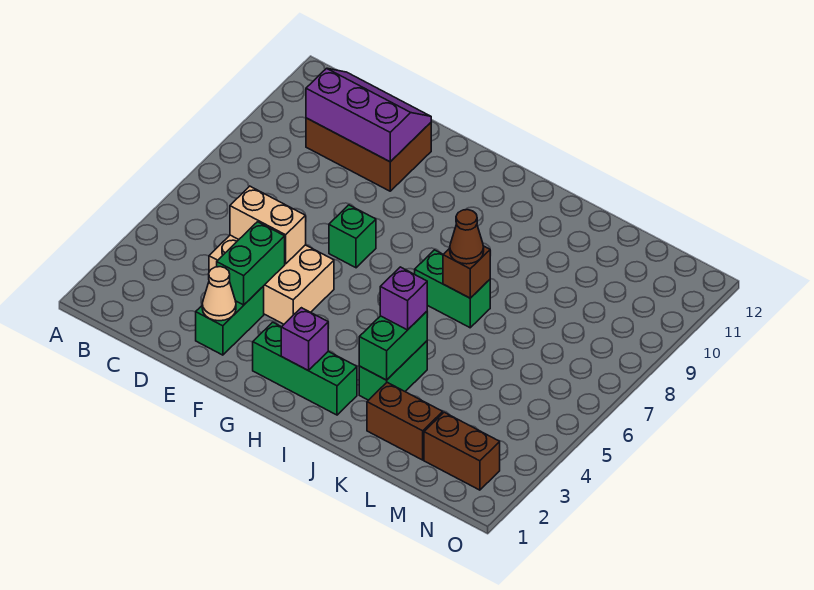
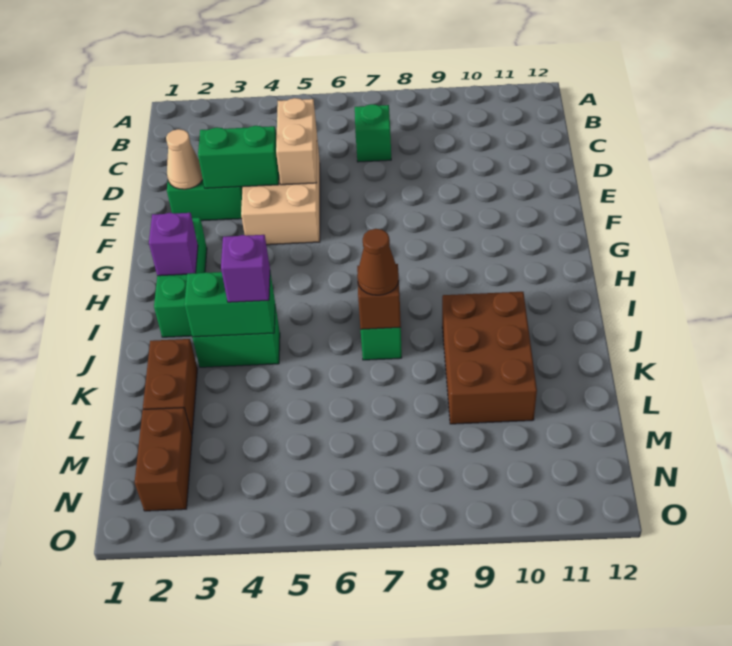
brown brick C10:E11 level 1 -> brown brick J9:L10 level 1
purple slope C10:E11 level 2 top 10 -> none
green brick F7 level 1 -> green brick C7 level 1

